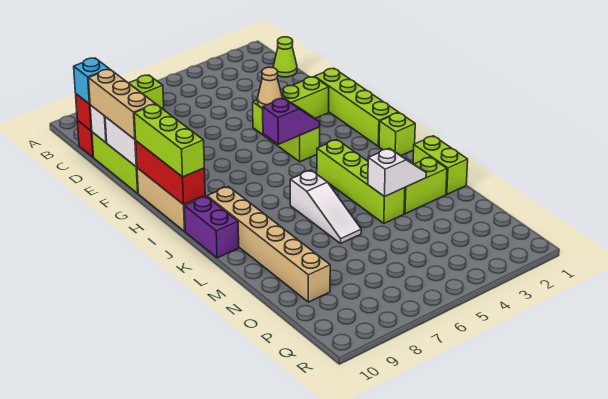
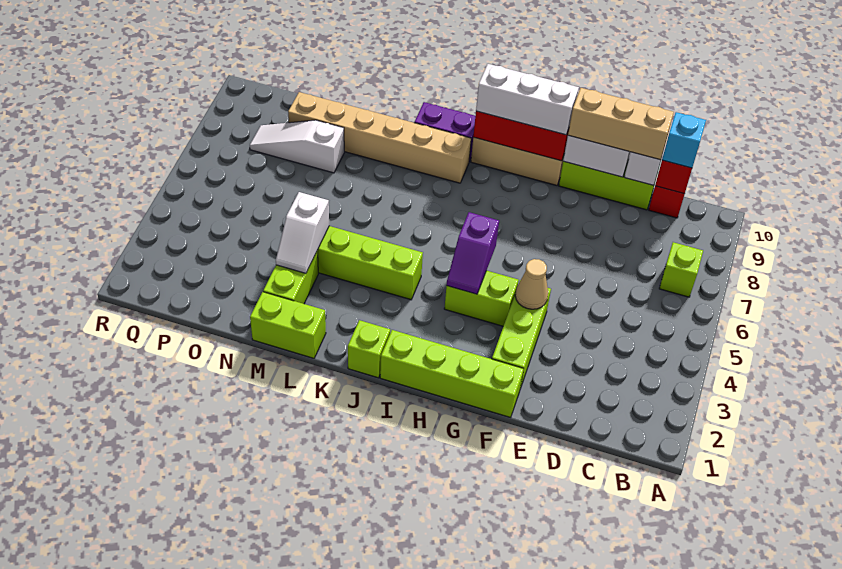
lime cone C1 level 1 -> none
lime brick G10:I10 level 3 -> white brick G10:I10 level 3
white slope K6:M6 level 1 top K -> white slope N8:P8 level 1 top N

